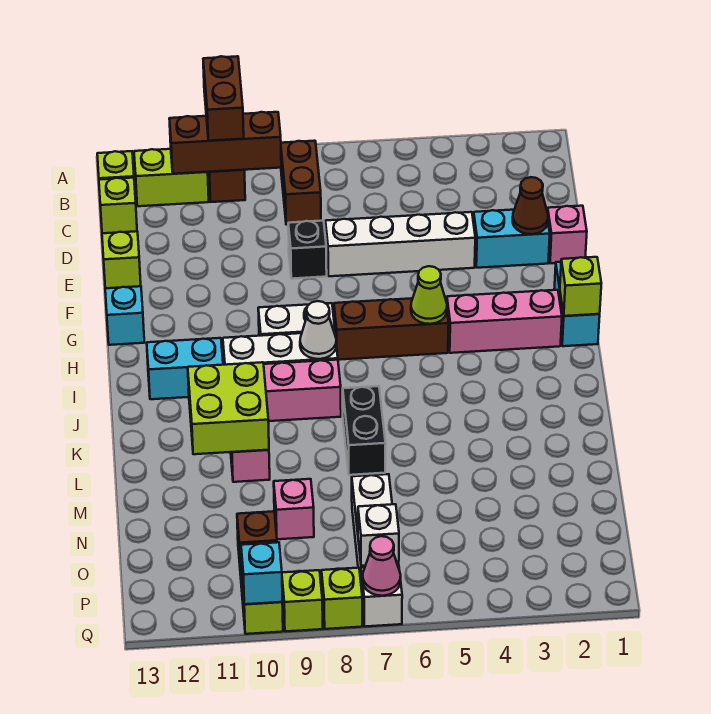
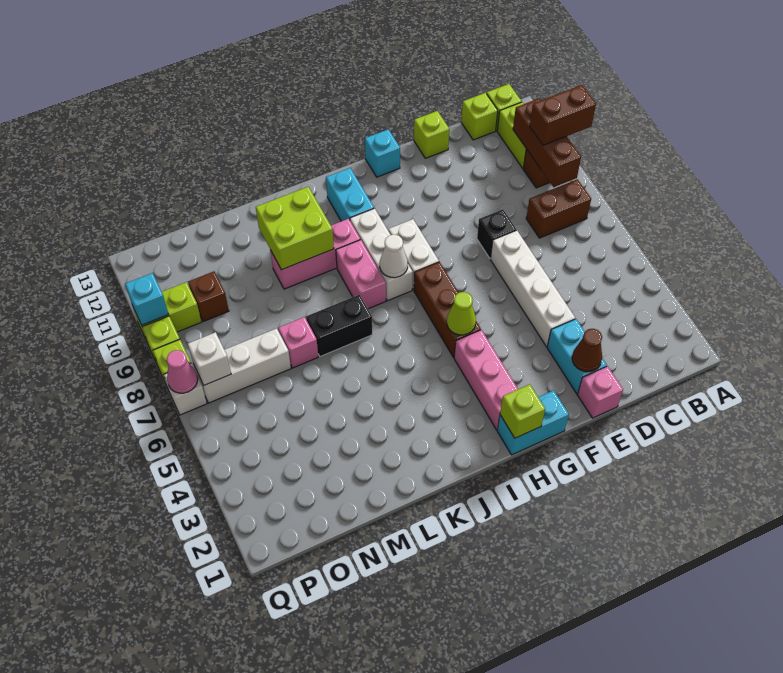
pink brick N9 level 1 -> pink brick M7 level 1

